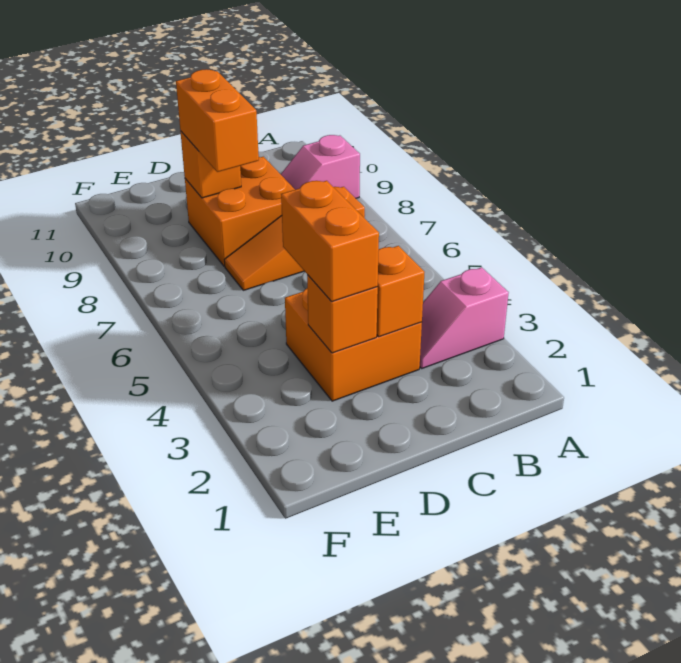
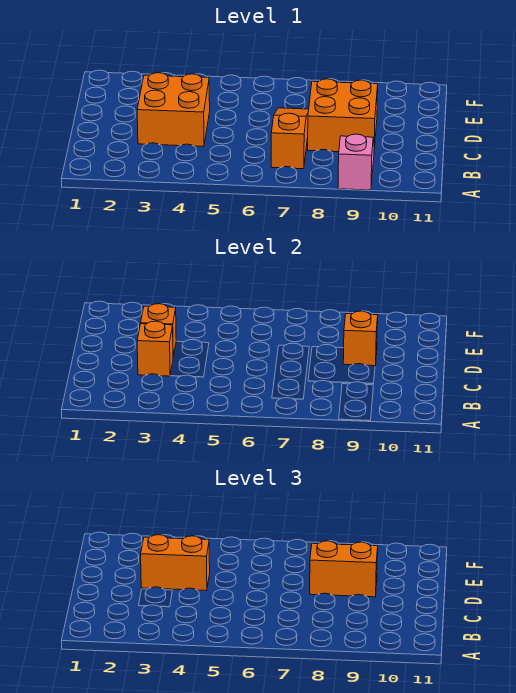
pink slope A3:B3 level 1 top A -> none

